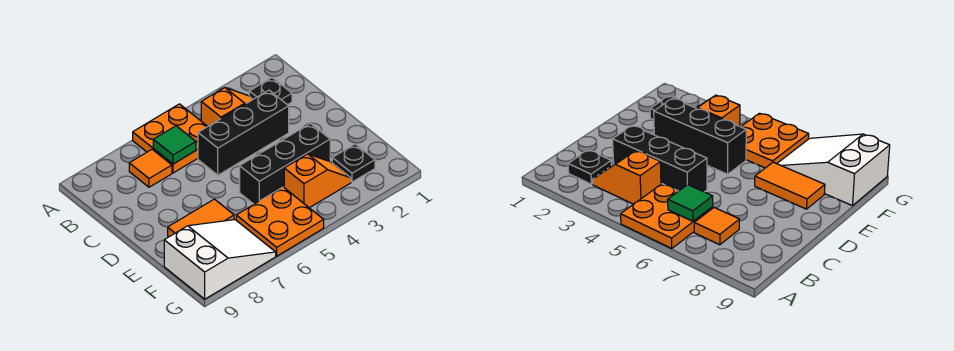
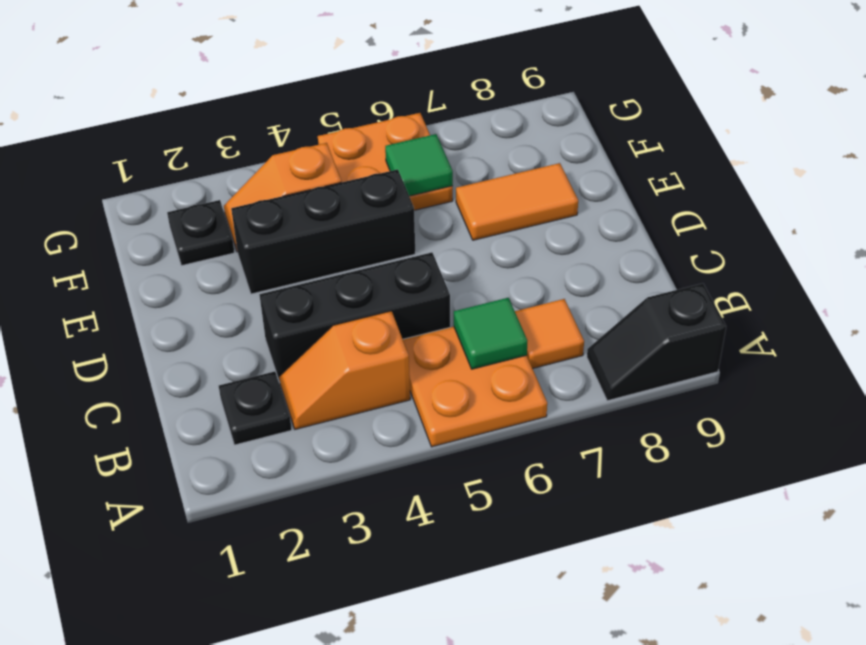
none -> black slope A8:A9 level 1 top 9
none -> green tile F6 level 2
white slope F7:G9 level 1 top 9 -> none

